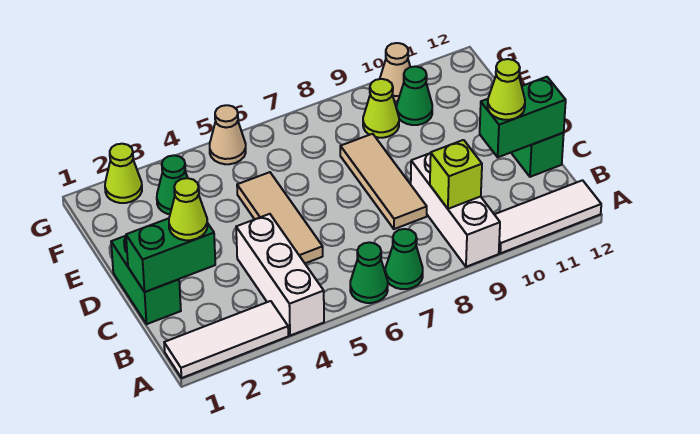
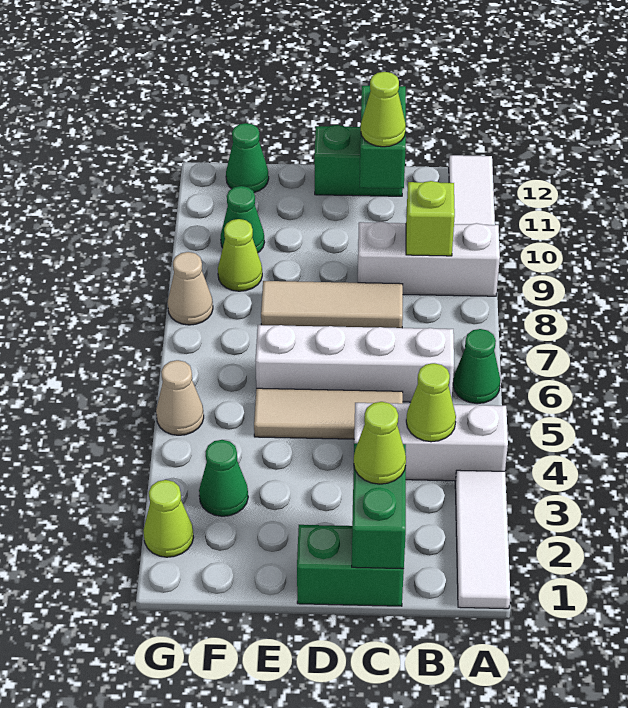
green cone A7 level 1 -> green cone F12 level 1
none -> lime cone B4 level 2
none -> white brick B6:E6 level 1
tan cone G10 level 1 -> tan cone G8 level 1

